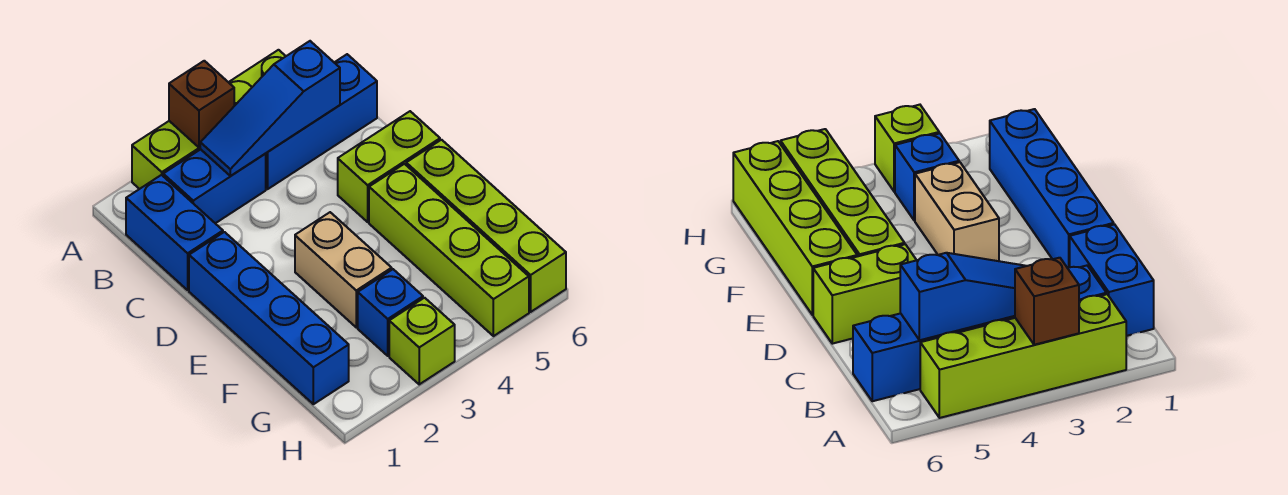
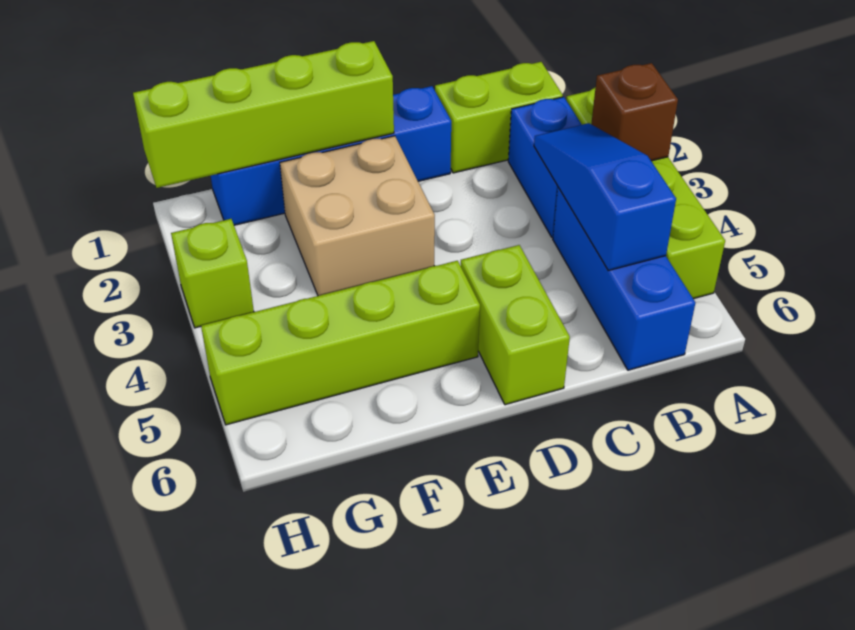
blue brick B1:C1 level 1 -> lime brick B1:C1 level 1
tan brick E3:F3 level 1 -> tan brick E2:F3 level 1
lime brick E6:H6 level 1 -> lime brick E1:H1 level 2
blue brick G3 level 1 -> none

